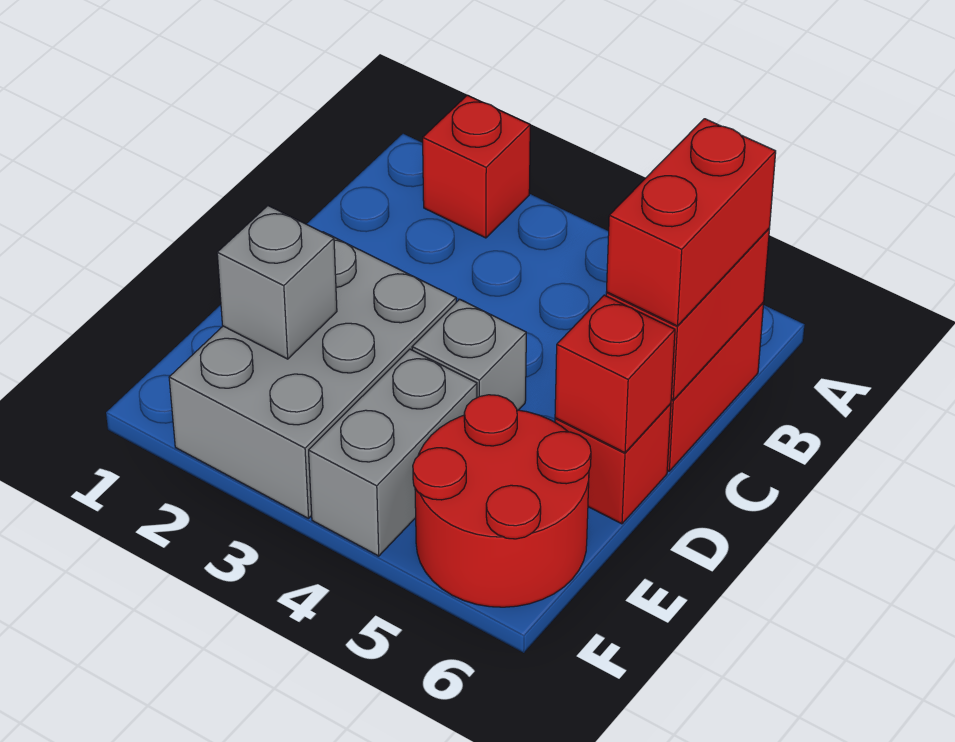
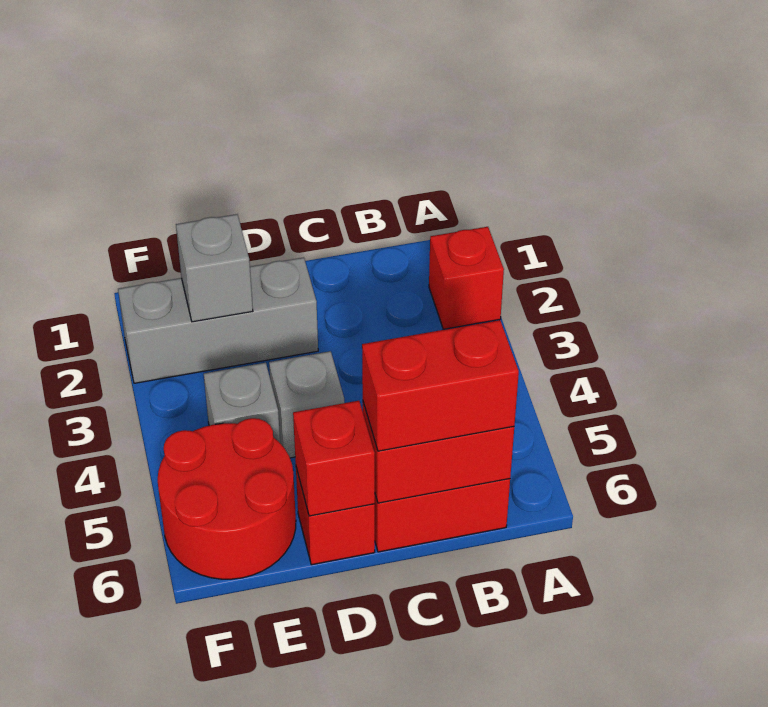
grey brick D2:F3 level 1 -> grey brick D2:F2 level 1
grey brick E4:F4 level 1 -> grey brick E4 level 1

